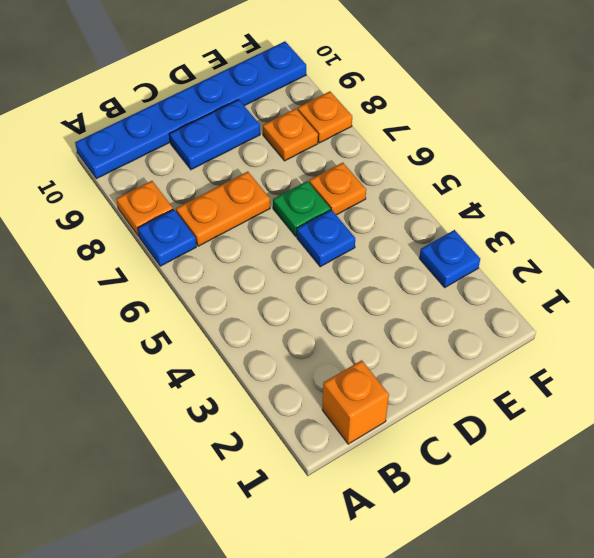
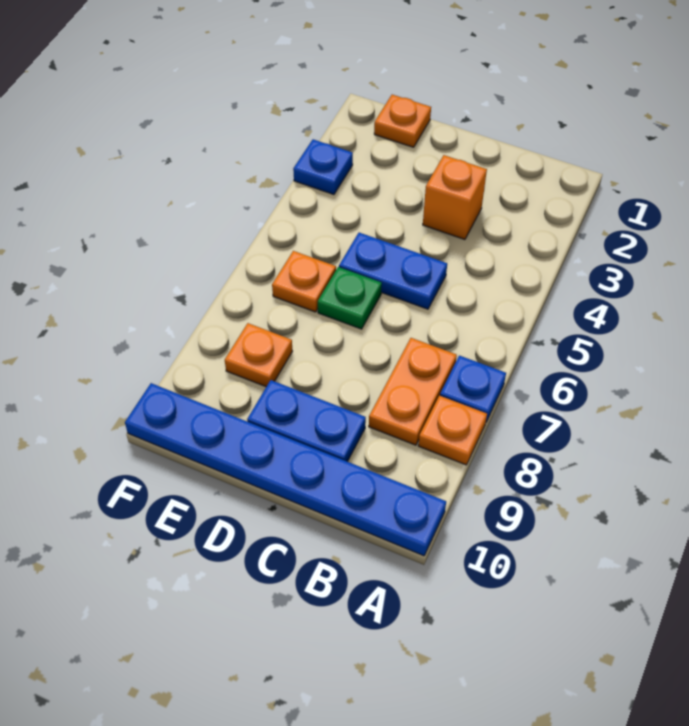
orange brick B1 level 1 -> orange brick C3 level 1
orange plate B7:C7 level 1 -> orange plate B7:B8 level 1
blue plate D5 level 1 -> blue plate C5:D5 level 1
orange plate F8 level 1 -> orange plate E1 level 1

